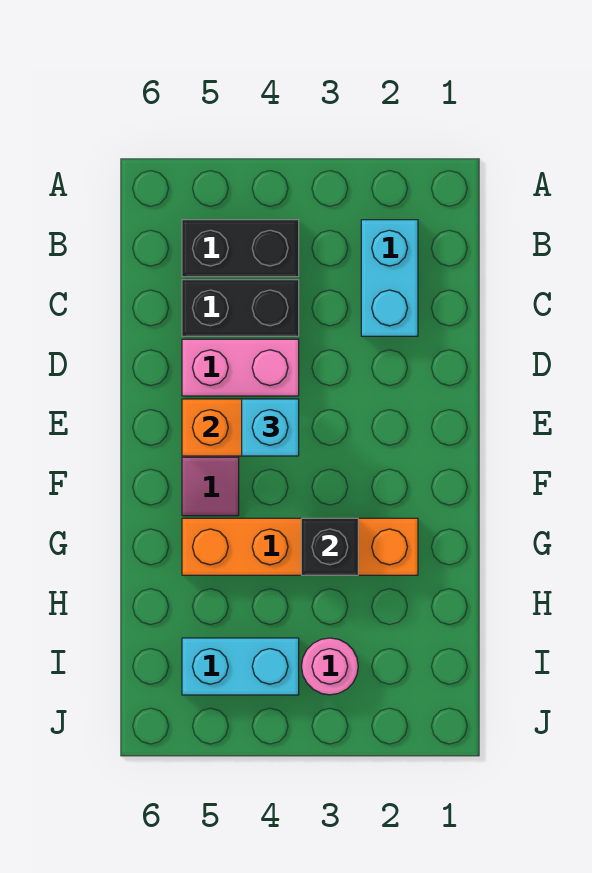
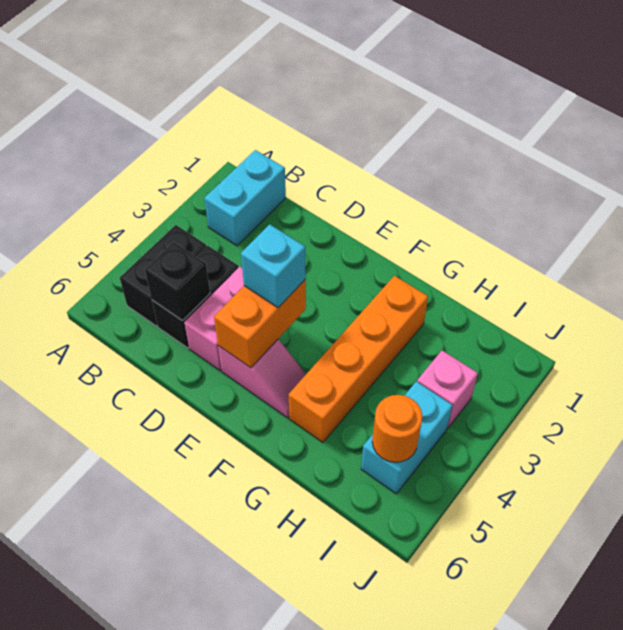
cyan brick B2:C2 level 1 -> cyan brick B1:B2 level 1
black brick G3 level 2 -> black brick C5 level 2
pink round brick I3 level 1 -> pink brick I3 level 1
none -> orange round brick I5 level 2

